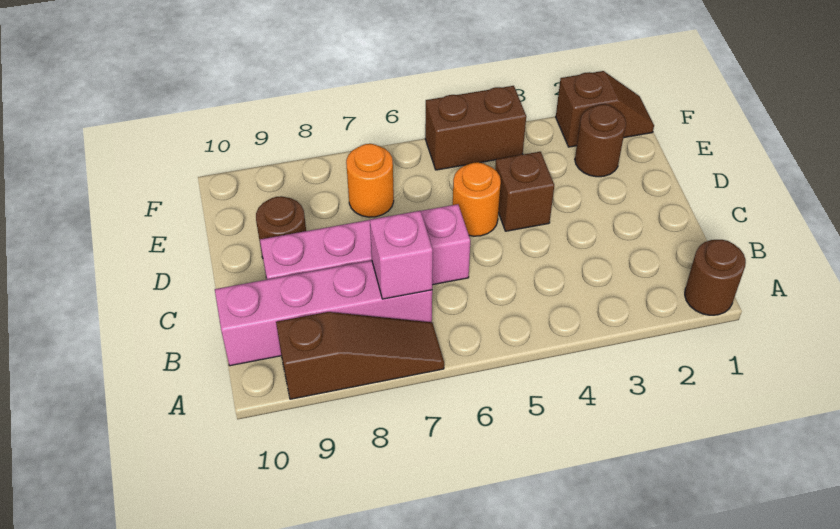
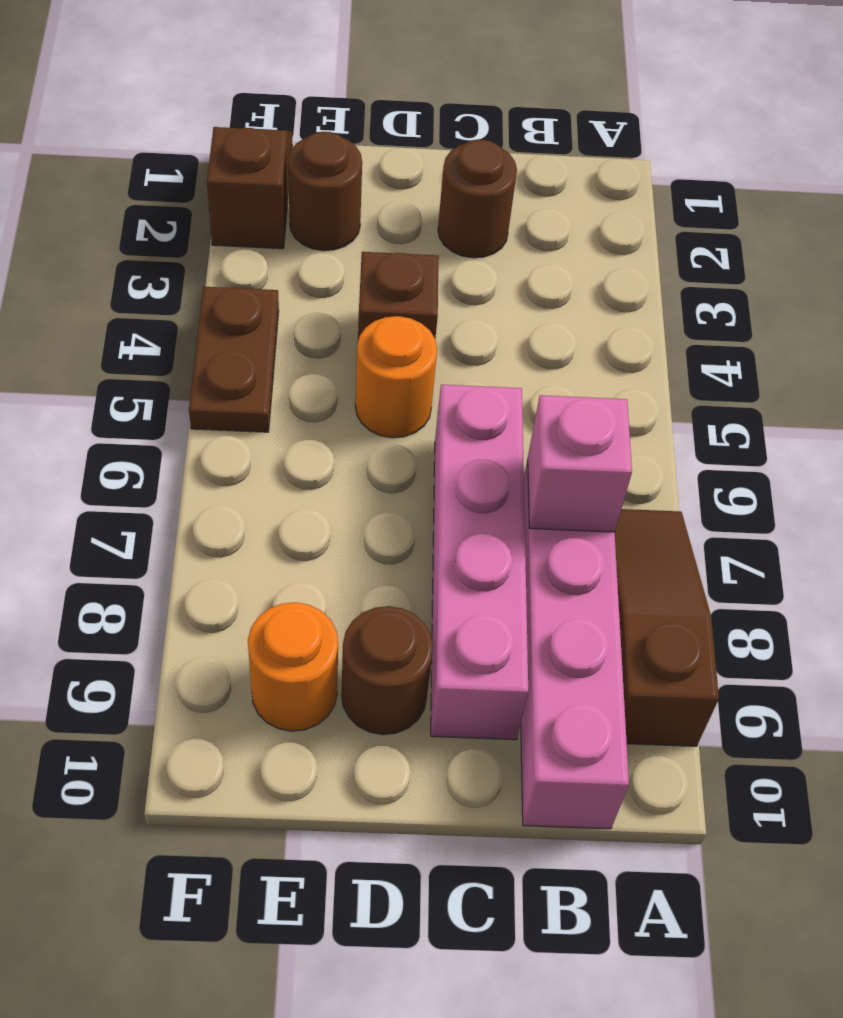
brown round brick A1 level 1 -> brown round brick C2 level 1
orange round brick E7 level 1 -> orange round brick E9 level 1
brown brick F4:F5 level 1 -> brown plate F4:F5 level 1

